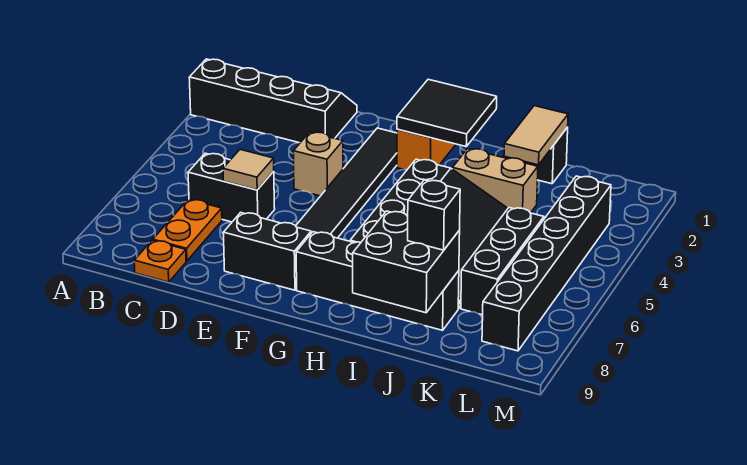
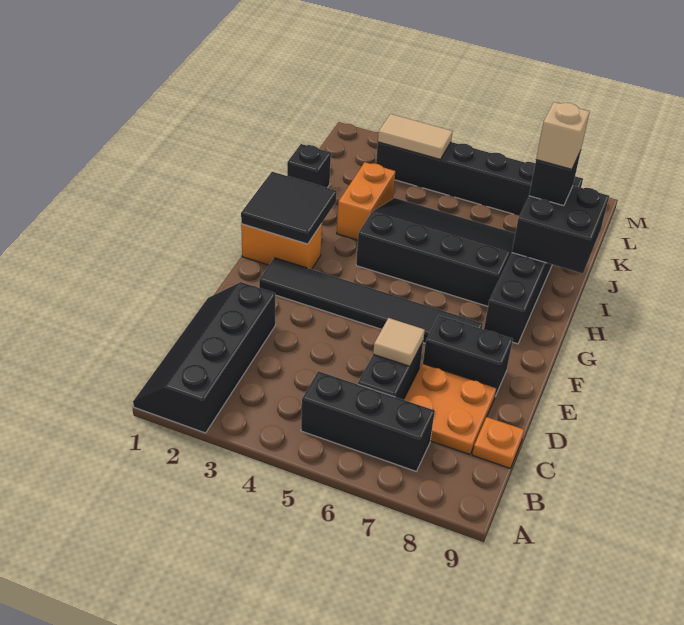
orange plate C7:C8 level 1 -> orange plate C7:D8 level 1
tan brick E4 level 1 -> tan brick J8 level 4
black brick E8:F8 level 1 -> black brick E7:E8 level 1
tan brick I3:J3 level 1 -> orange brick I3:J3 level 1
tan tile J1:J2 level 2 -> tan tile L3:L4 level 2
black brick K5:K7 level 1 -> black brick B5:B7 level 1

